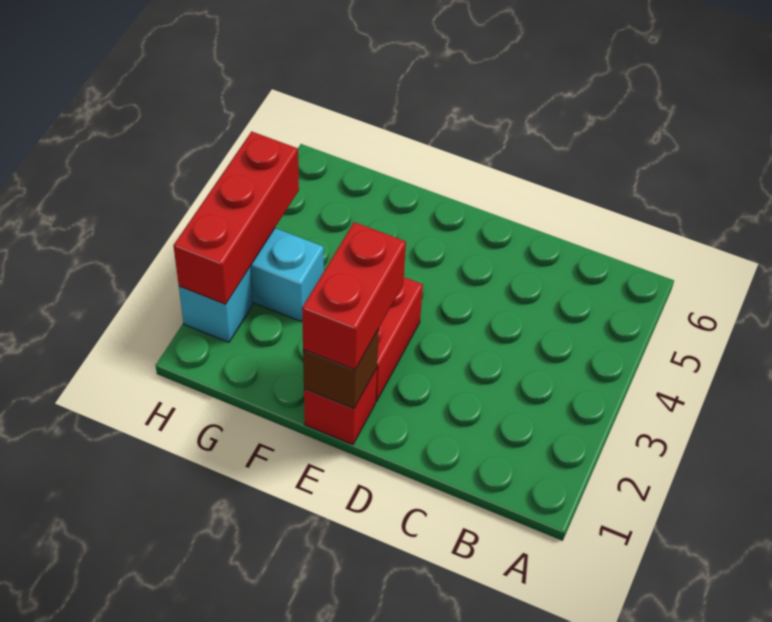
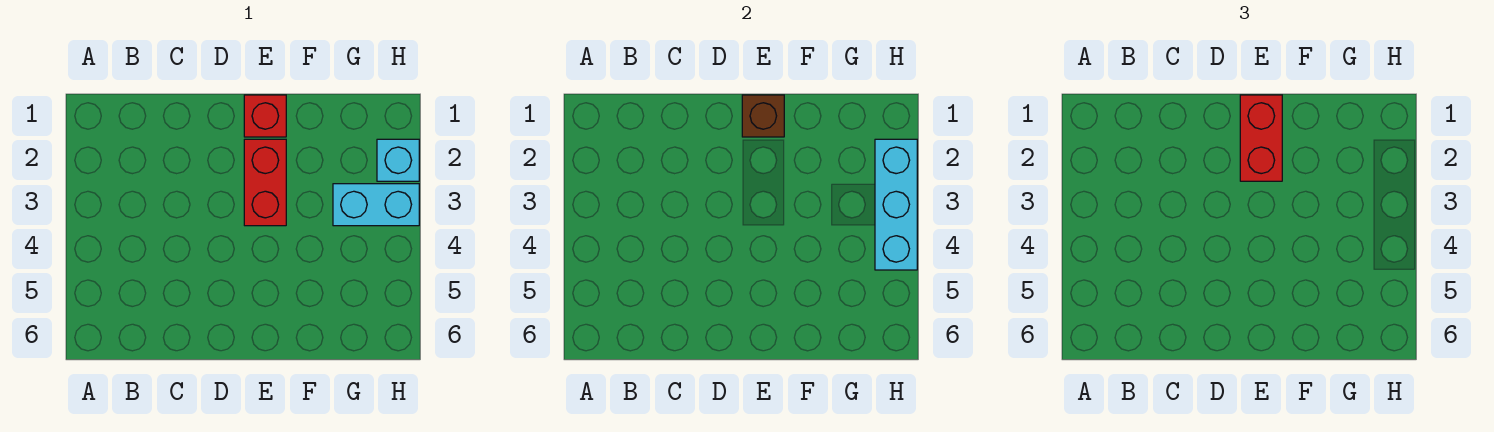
red brick H2:H4 level 2 -> cyan brick H2:H4 level 2

